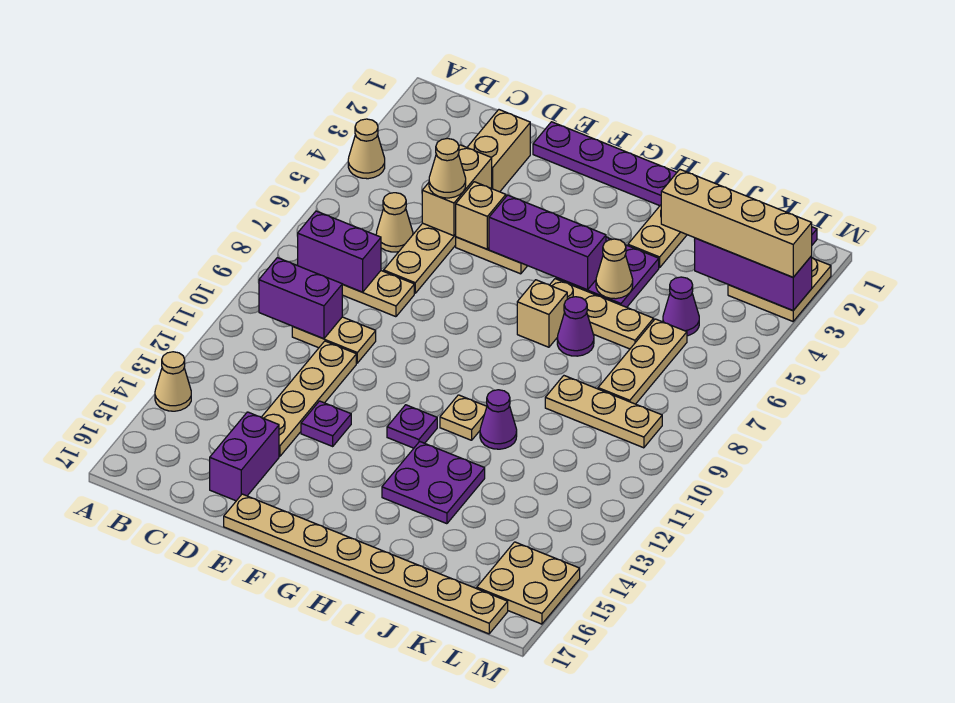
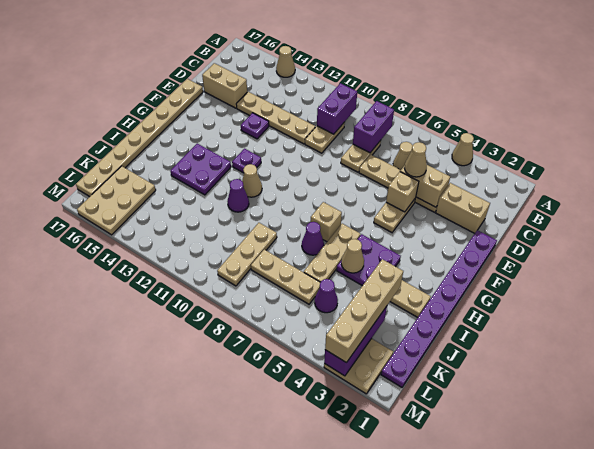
purple brick D15:D16 level 1 -> tan brick D15:D16 level 1
purple brick F5:H5 level 2 -> none
tan plate H11 level 1 -> tan cone H11 level 1
tan plate L15:M16 level 1 -> tan plate K15:M16 level 1

